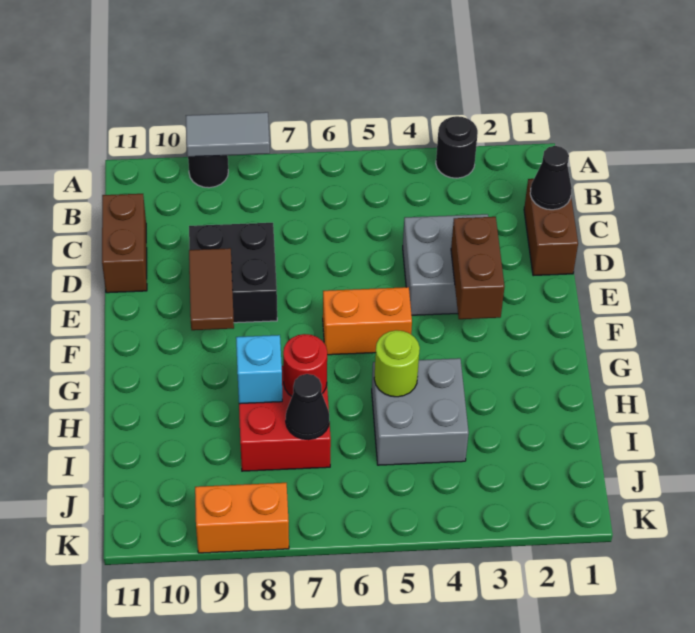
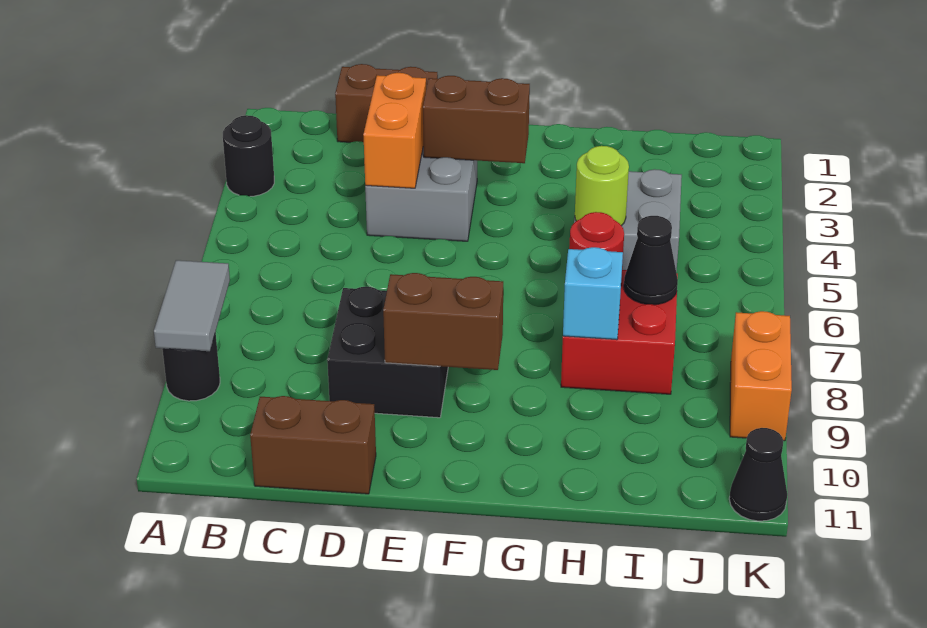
black cone C1 level 2 -> black cone K11 level 1
brown tile E9:F9 level 2 -> brown brick E9:F9 level 2
orange brick F5:F6 level 1 -> orange brick D3:D4 level 2

